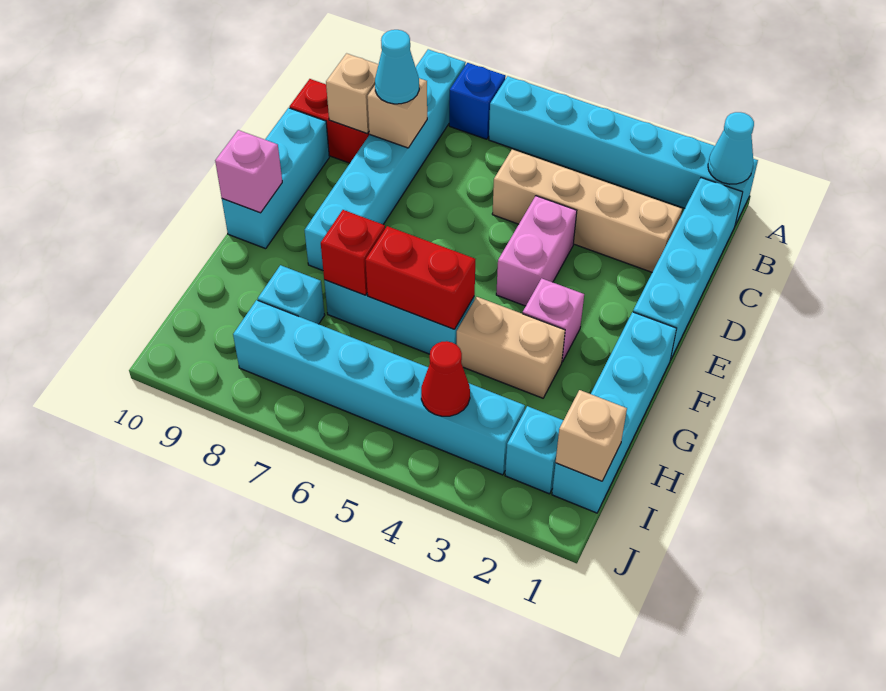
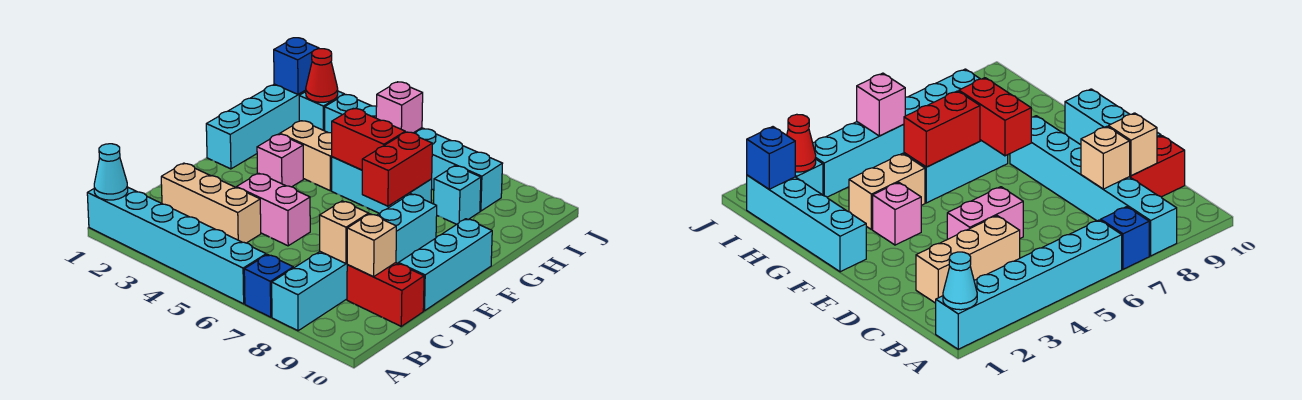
cyan brick B1:E1 level 1 -> none
tan brick C2:C5 level 1 -> tan brick C2:C4 level 1
cyan cone C8 level 3 -> none
pink brick D4:E4 level 1 -> pink brick D4:D5 level 1
pink brick F10 level 2 -> pink brick I5 level 2
red brick G7 level 2 -> red brick F7:G7 level 2
tan brick I1 level 2 -> blue brick I1 level 2
red cone I4 level 2 -> red cone I2 level 2

